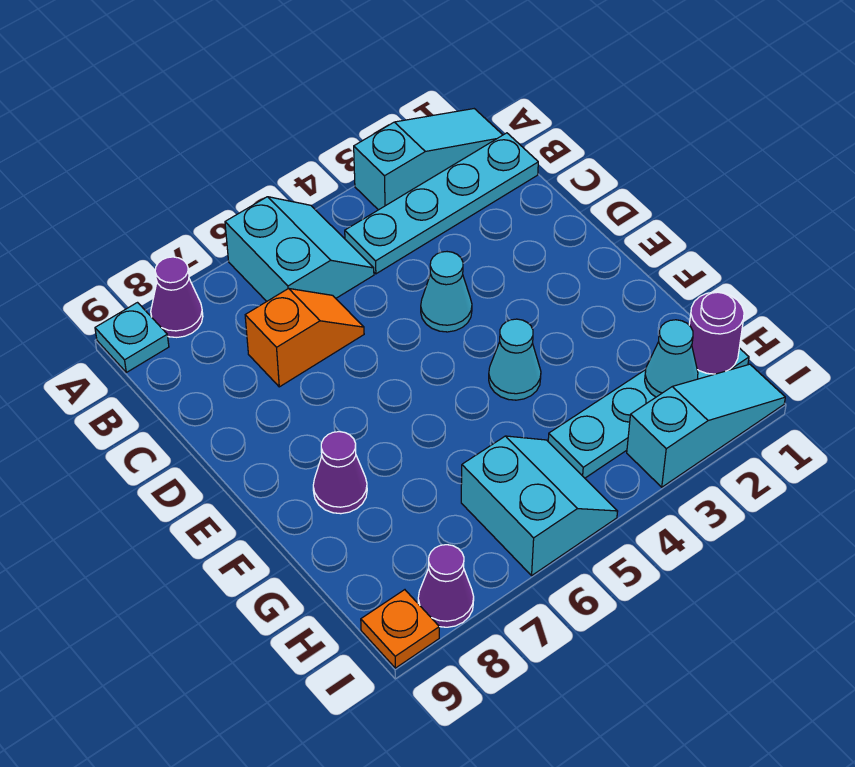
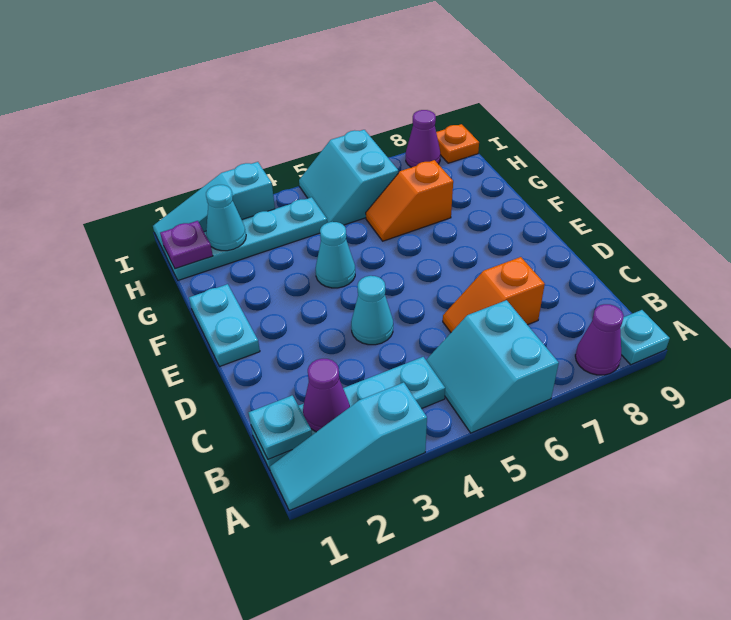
none -> cyan plate B1 level 2
none -> cyan plate E1:F1 level 1
purple cone F8 level 1 -> purple cone B2 level 2
none -> orange slope G6:G7 level 1 top 7
purple round brick H1 level 2 -> purple plate H1 level 2

